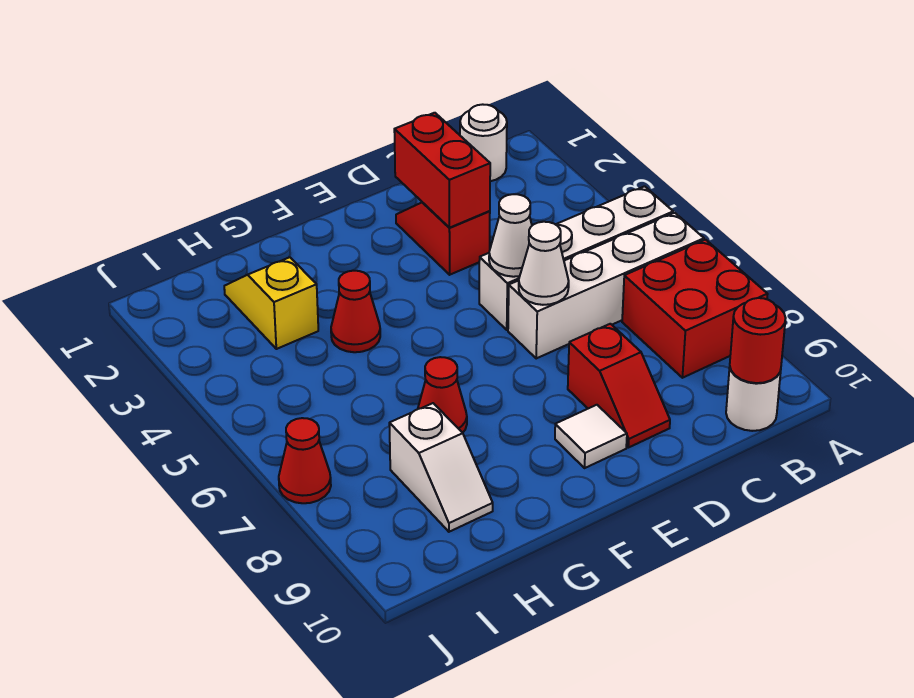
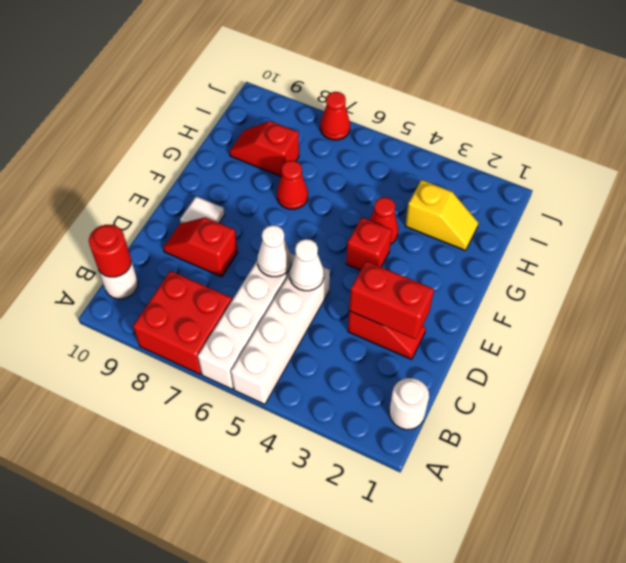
none -> red brick F4 level 1
white slope H8:H9 level 1 top 8 -> red slope H8:H9 level 1 top 8

